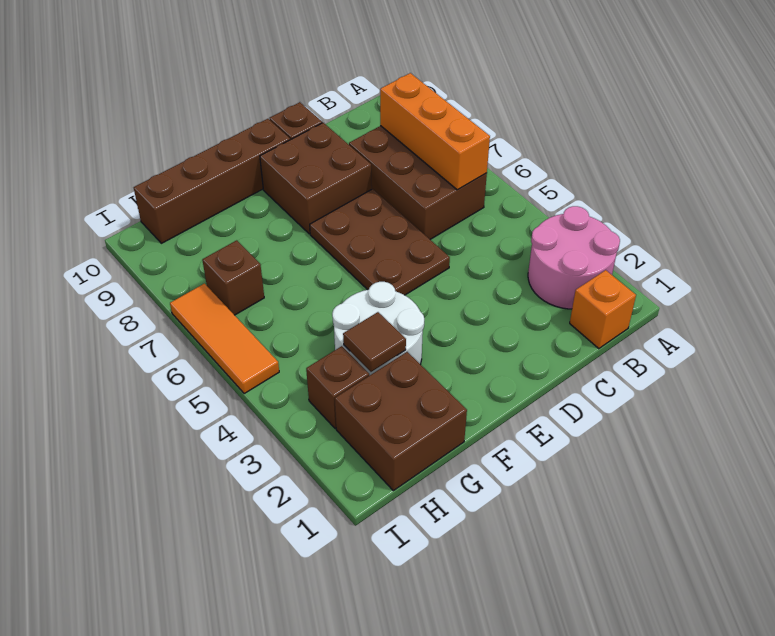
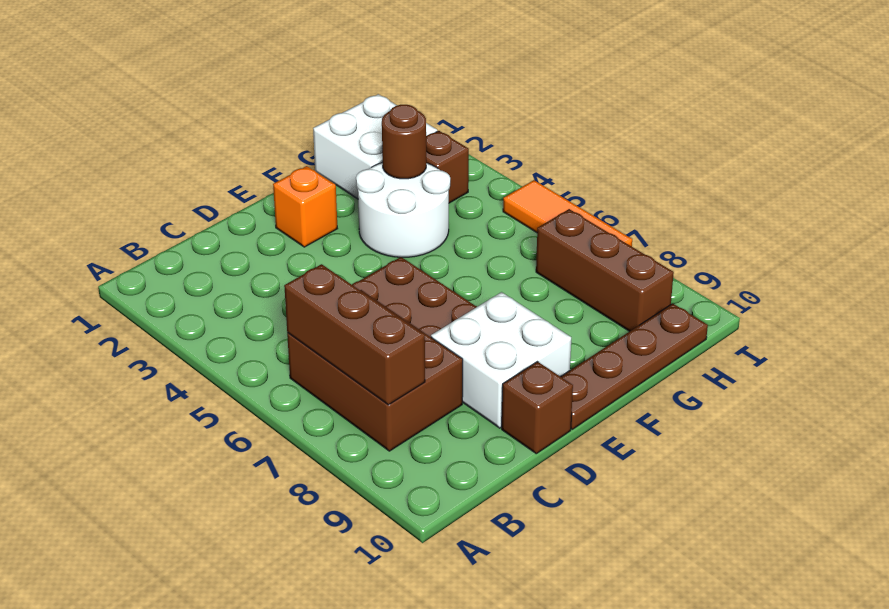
pink round brick A2:B3 level 1 -> none
orange brick B1 level 1 -> orange brick E2 level 1
orange brick B6:B8 level 2 -> brown brick B6:B8 level 2
brown brick D8:E9 level 1 -> white brick D8:E9 level 1
brown brick E10:H10 level 1 -> brown plate E10:H10 level 1
brown brick G1:H2 level 1 -> white brick G1:H2 level 1
brown tile G3 level 2 -> brown round brick G3 level 2
brown brick H7 level 1 -> brown brick H7:H9 level 1

